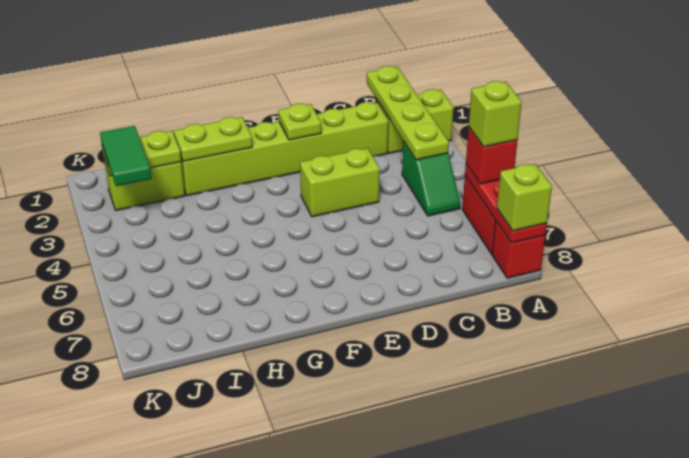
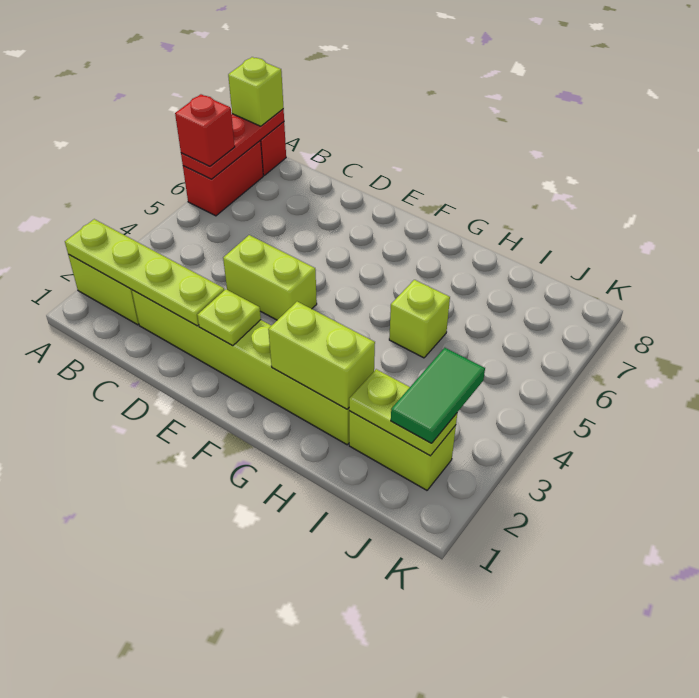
lime brick A6 level 4 -> lime brick H5 level 1
lime plate B1:B4 level 2 -> lime plate A2:D2 level 2
green slope B4:B5 level 1 top 4 -> none
lime plate G2:H2 level 2 -> lime brick G2:H2 level 2

